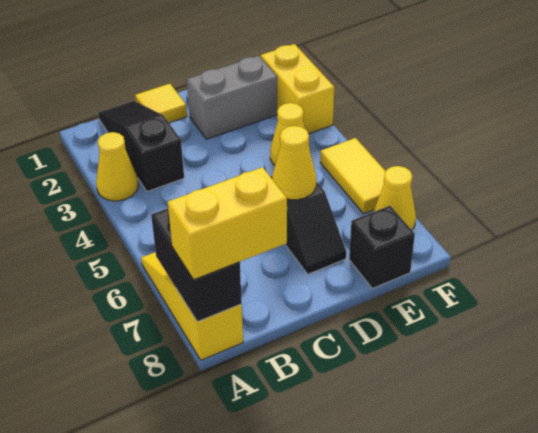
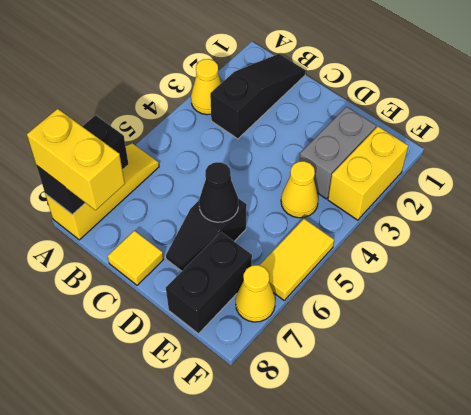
yellow tile C1 level 1 -> yellow tile C8 level 1
grey brick D2:E2 level 1 -> grey brick E2:E3 level 1
yellow cone D6 level 2 -> black cone D6 level 2
black brick E8 level 1 -> black brick E7:E8 level 1

